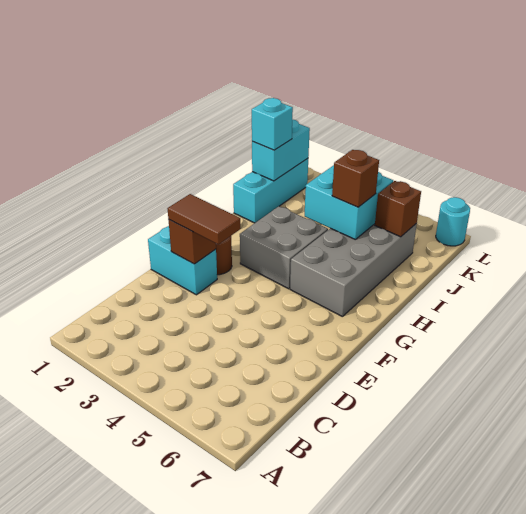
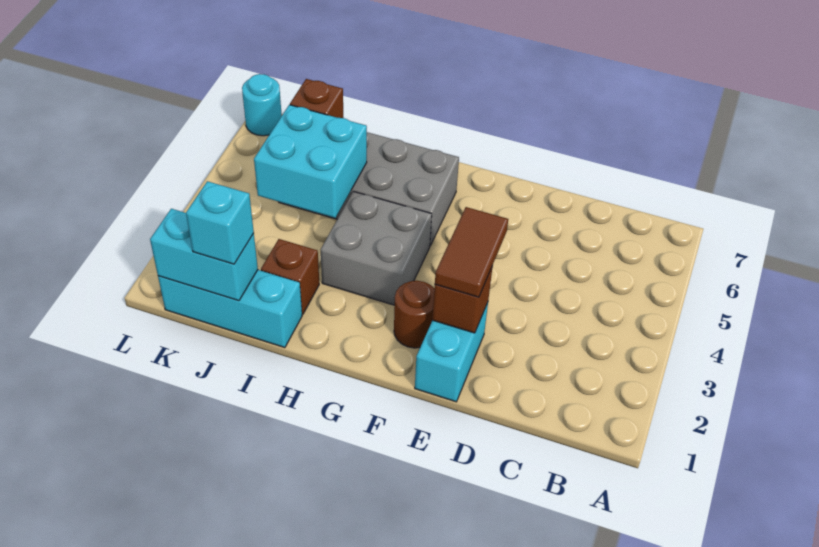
brown brick I5 level 3 -> brown brick I2 level 1

